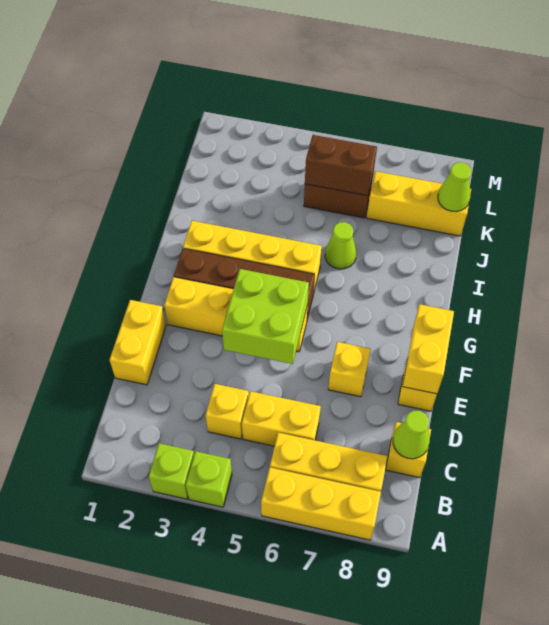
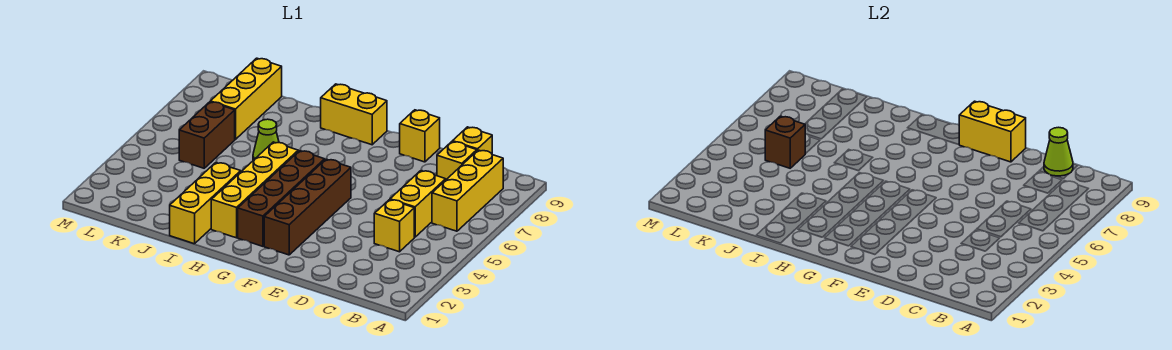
lime brick A3 level 1 -> none
lime brick A4 level 1 -> none
yellow brick A6:A8 level 1 -> yellow brick I1:I3 level 1
yellow brick D1:E1 level 1 -> yellow brick G9:H9 level 1
lime brick E4:F5 level 2 -> none
yellow brick E7 level 1 -> yellow brick C8 level 1
yellow brick F2:F5 level 1 -> brown brick F2:F5 level 1
brown brick K5:K6 level 2 -> brown brick K5 level 2
lime cone K9 level 2 -> none

